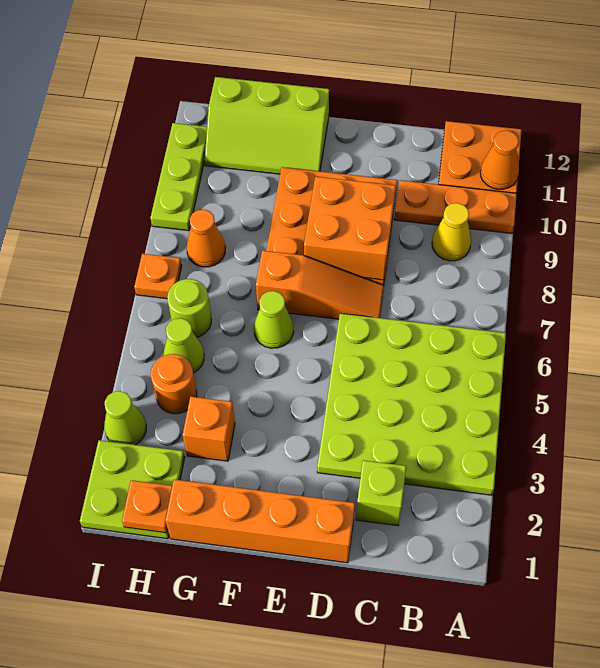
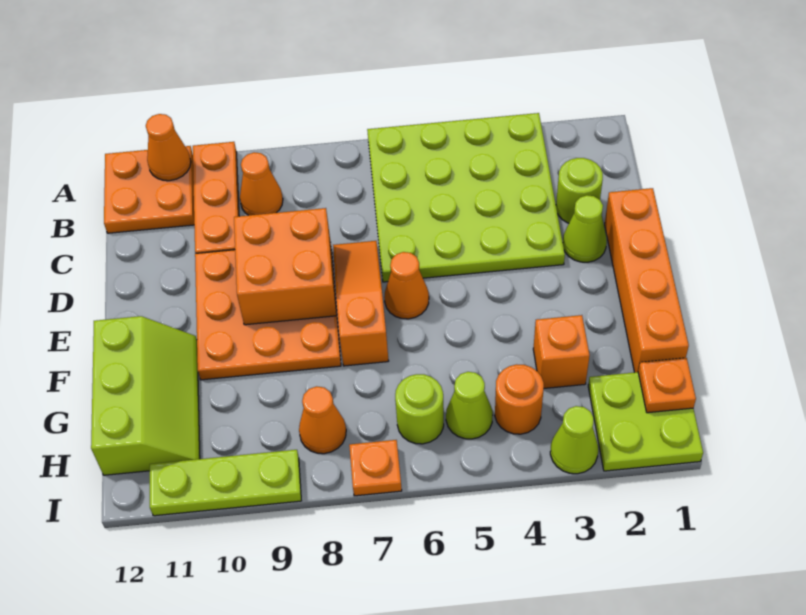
yellow cone B9 level 1 -> orange cone B9 level 1
lime brick C2 level 1 -> lime round brick C2 level 1
none -> orange cone E6 level 1
lime cone F6 level 1 -> lime cone D2 level 1

